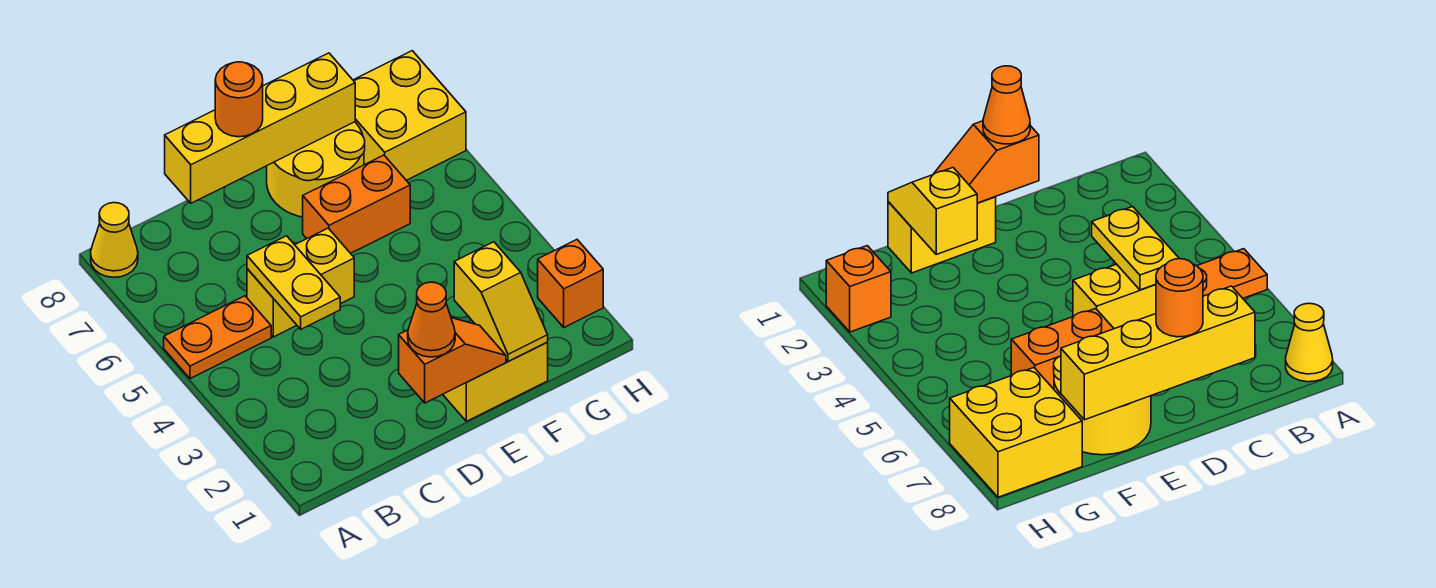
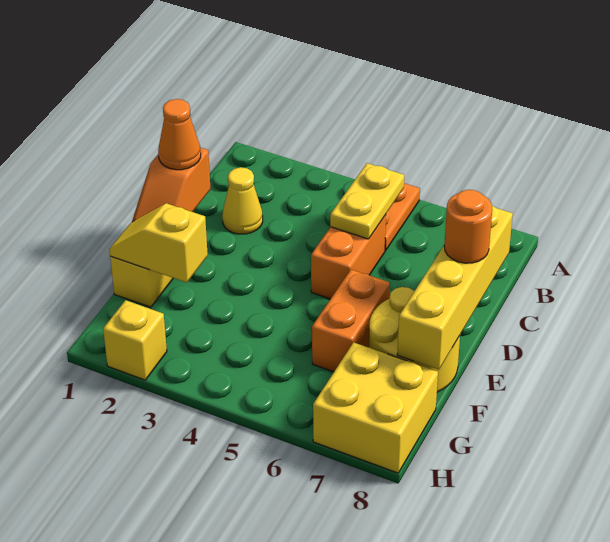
yellow cone A8 level 1 -> yellow cone C2 level 1
yellow plate C4:C5 level 2 -> yellow plate B5:C5 level 2
yellow brick C5:D5 level 1 -> orange brick C5:D5 level 1
orange brick H2 level 1 -> yellow brick H2 level 1

